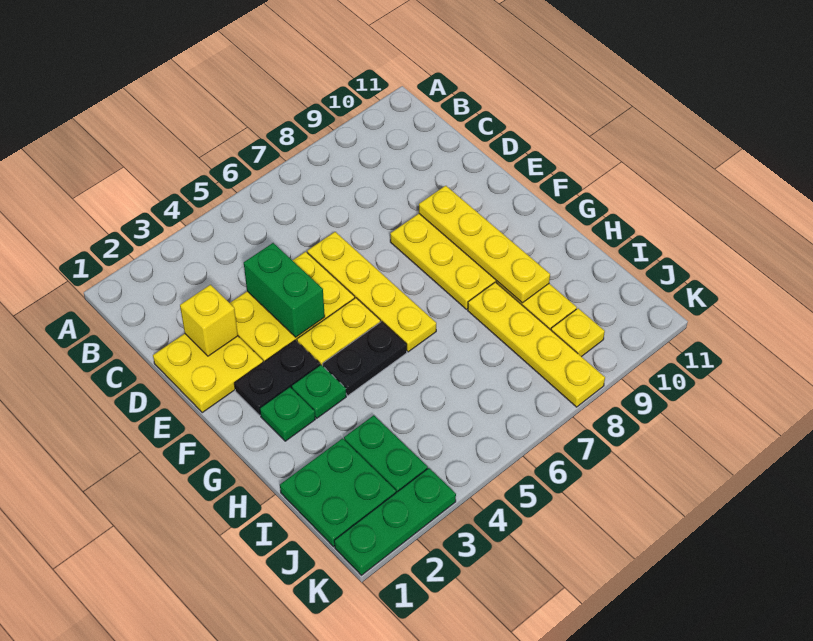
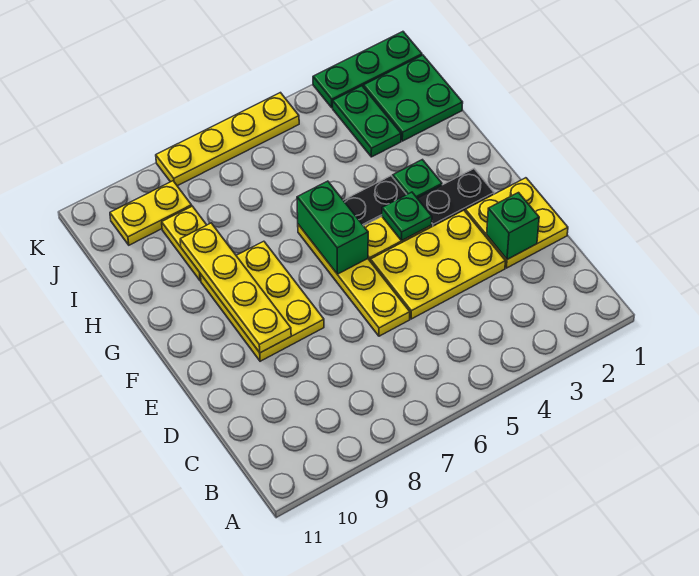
yellow brick D2 level 2 -> green brick D2 level 2
green brick D4:E4 level 2 -> green brick F6:G6 level 2
green plate G2 level 1 -> green plate F4 level 2
yellow plate H8:K8 level 1 -> yellow plate K5:K8 level 1
yellow plate J9 level 1 -> yellow plate J9:J10 level 1

